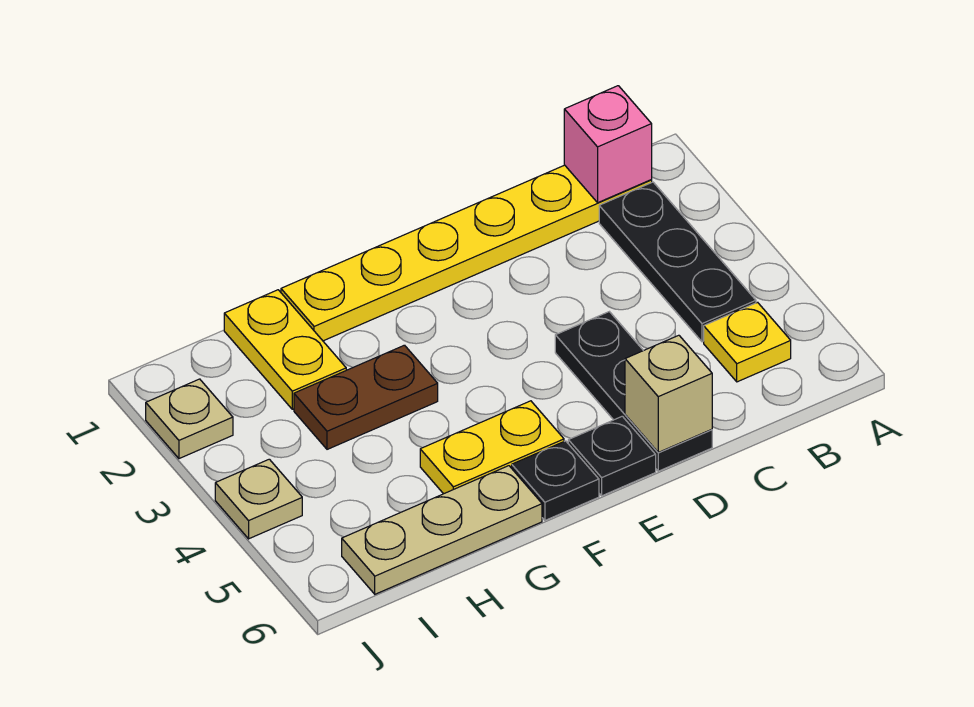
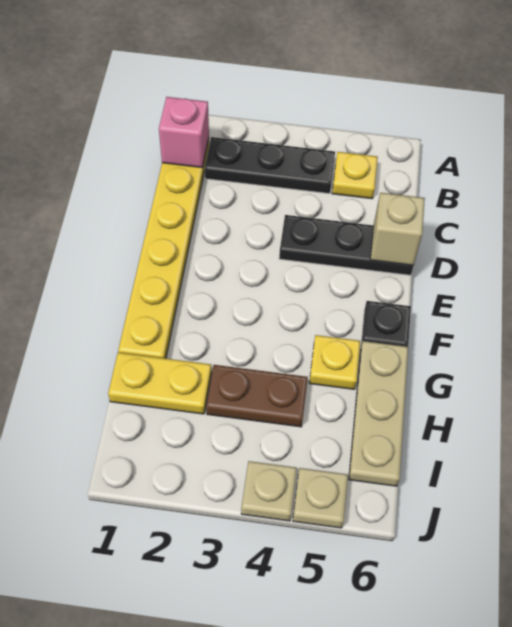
black plate E6 level 1 -> none
yellow plate F5:G5 level 1 -> yellow plate G5 level 1
brown plate G3:H3 level 1 -> brown plate H3:H4 level 1
tan plate J2 level 1 -> tan plate J5 level 1

